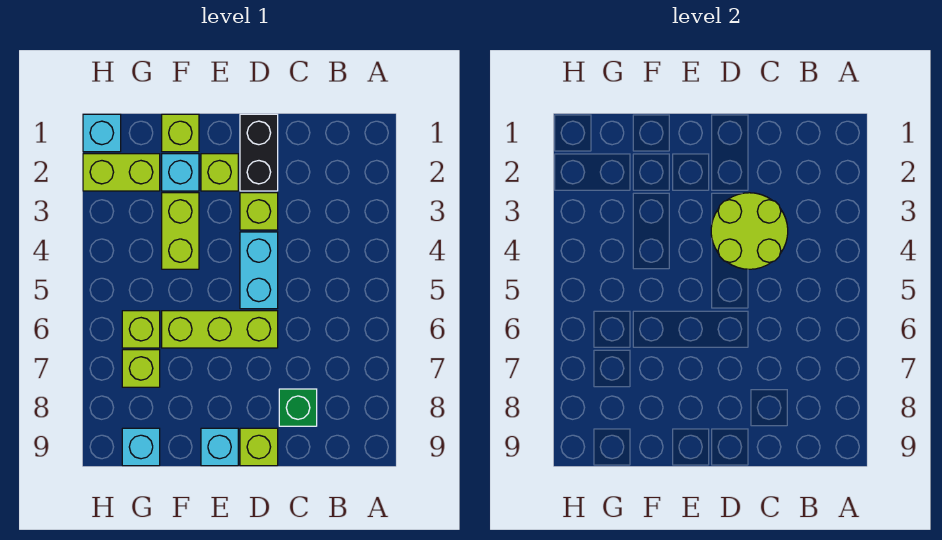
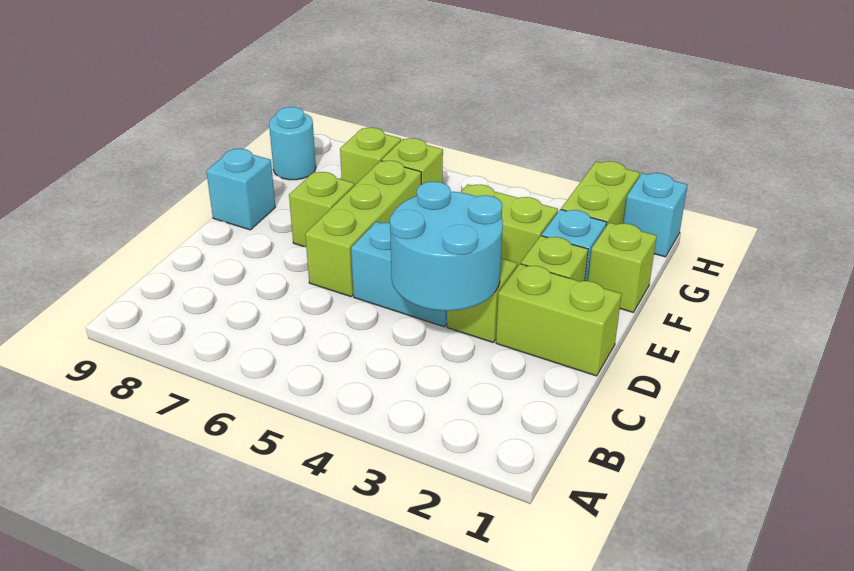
lime round brick C3:D4 level 2 -> cyan round brick C3:D4 level 2
green brick C8 level 1 -> none
black brick D1:D2 level 1 -> lime brick D1:D2 level 1
lime brick D9 level 1 -> lime brick E7 level 1
cyan brick G9 level 1 -> cyan round brick G9 level 1

